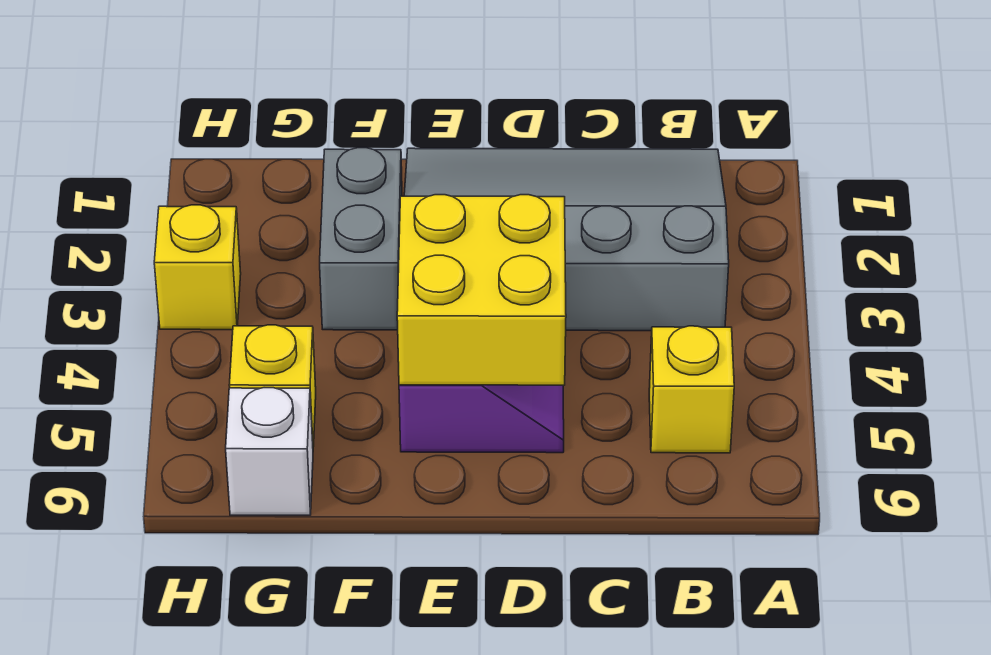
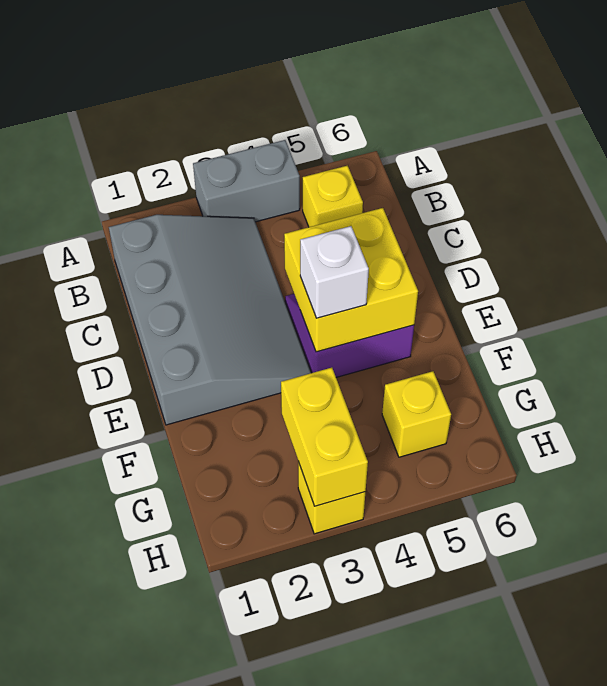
grey slope B1:E3 level 1 top 3 -> grey slope B1:E3 level 1 top 1
grey brick F2:F3 level 1 -> grey brick A3:A4 level 1
none -> yellow brick G3:H3 level 2
white brick G6 level 1 -> white brick E4 level 3

